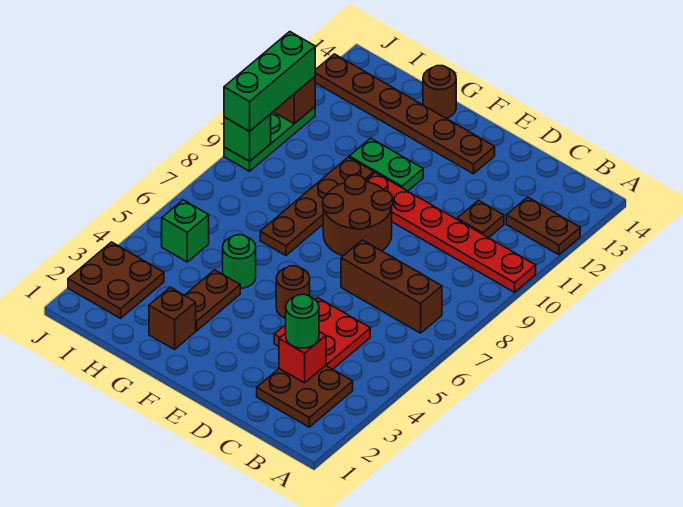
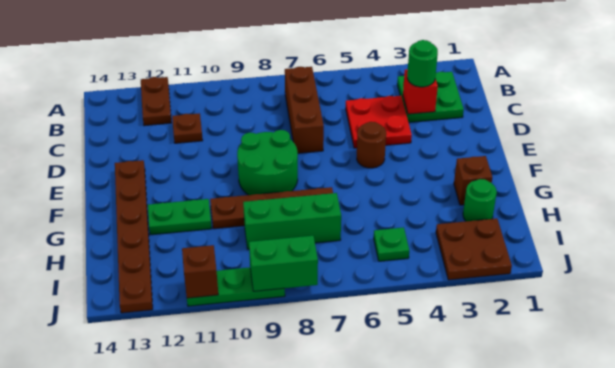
red plate A10:F10 level 1 -> none
brown plate B2:C3 level 1 -> green plate B2:C3 level 1
brown round brick E8:F9 level 1 -> green round brick E8:F9 level 1
green plate F11:G11 level 1 -> green plate G11:G12 level 1
brown plate G3:G4 level 1 -> none
green round brick G5 level 1 -> green round brick H2 level 1
brown round brick G14 level 1 -> none
green brick I5 level 1 -> green plate I5 level 1
green brick J9 level 2 -> green brick J8:J9 level 2
green brick J9:J11 level 3 -> green brick H7:H9 level 1

